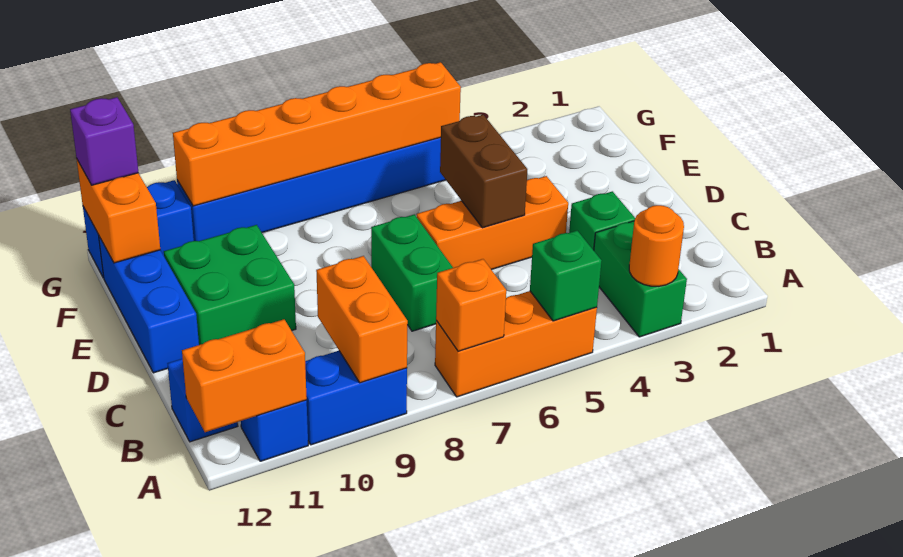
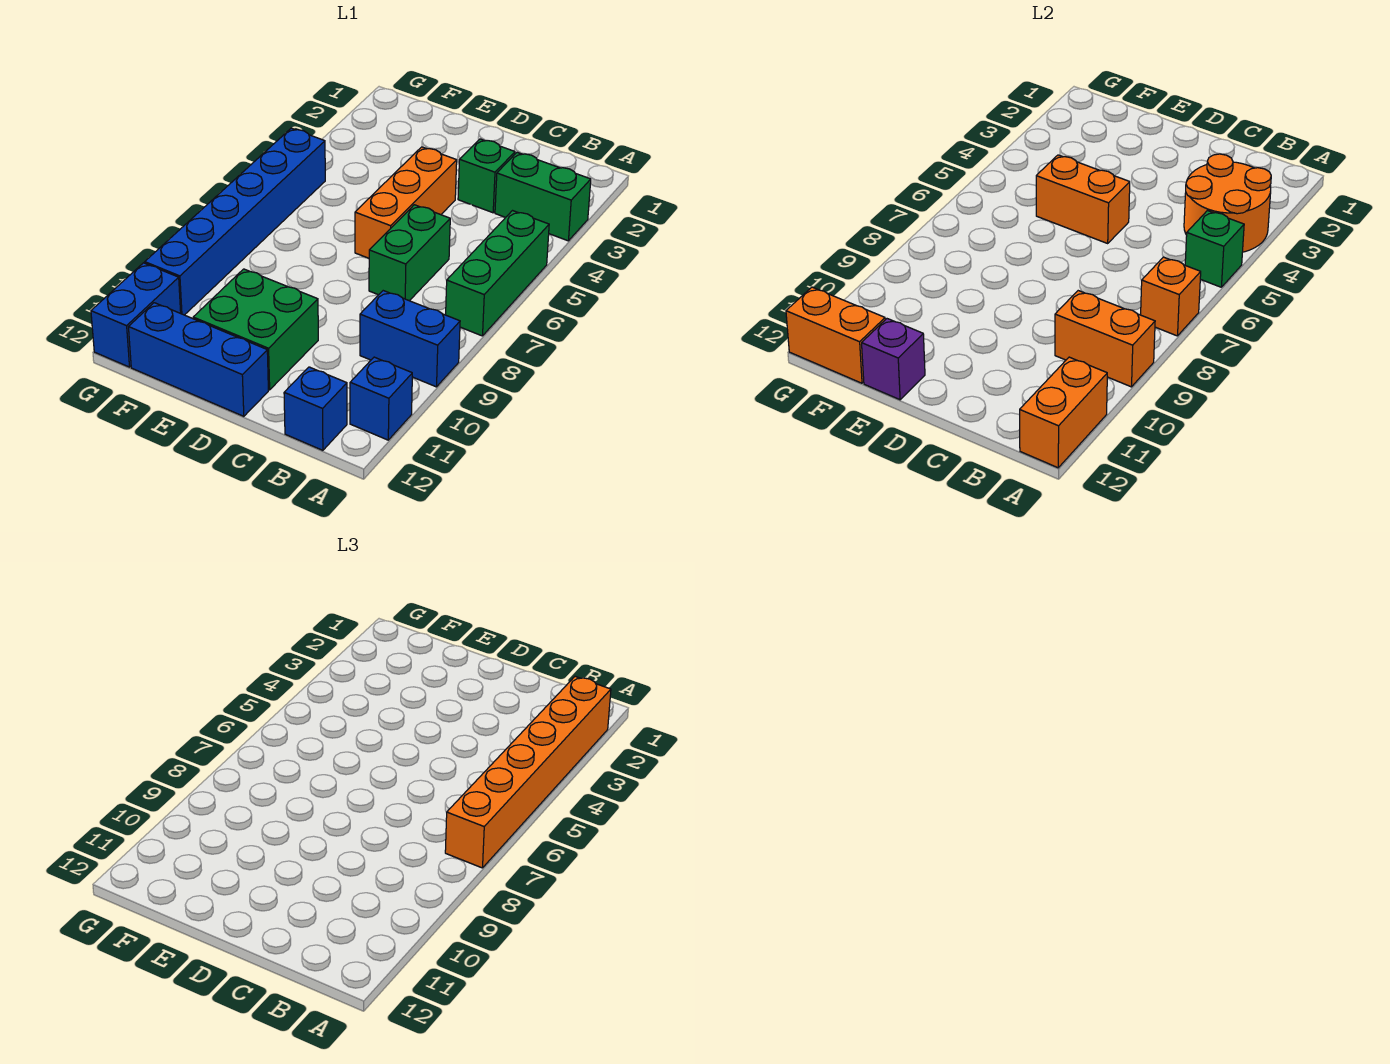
orange round brick A3 level 2 -> orange round brick A3:B4 level 2
orange brick A5:A7 level 1 -> green brick A5:A7 level 1
blue brick A9:A10 level 1 -> blue brick A9:B9 level 1
green brick C7:D7 level 1 -> green brick C6:C7 level 1
brown brick D5:E5 level 2 -> orange brick D5:E5 level 2
orange brick G5:G10 level 2 -> orange brick A2:A7 level 3
purple brick G12 level 3 -> purple brick E12 level 2

